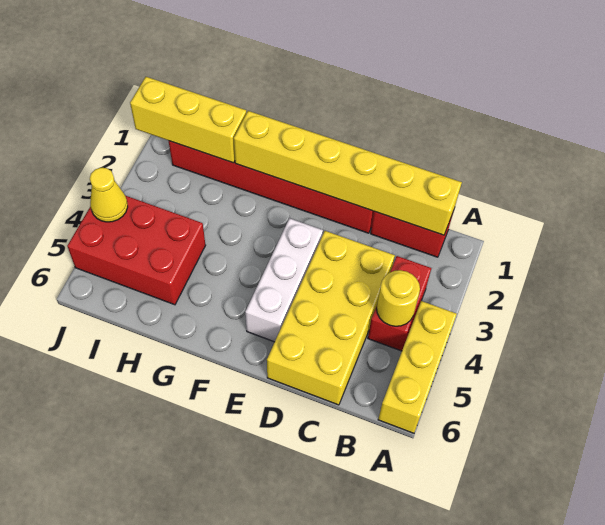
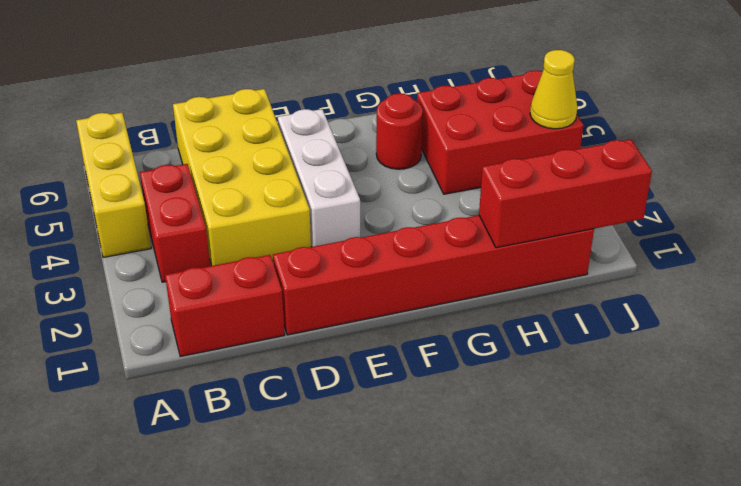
yellow brick B1:G1 level 2 -> none
yellow round brick B4 level 2 -> none
none -> red round brick G5 level 1
yellow brick H1:J1 level 2 -> red brick H1:J1 level 2

